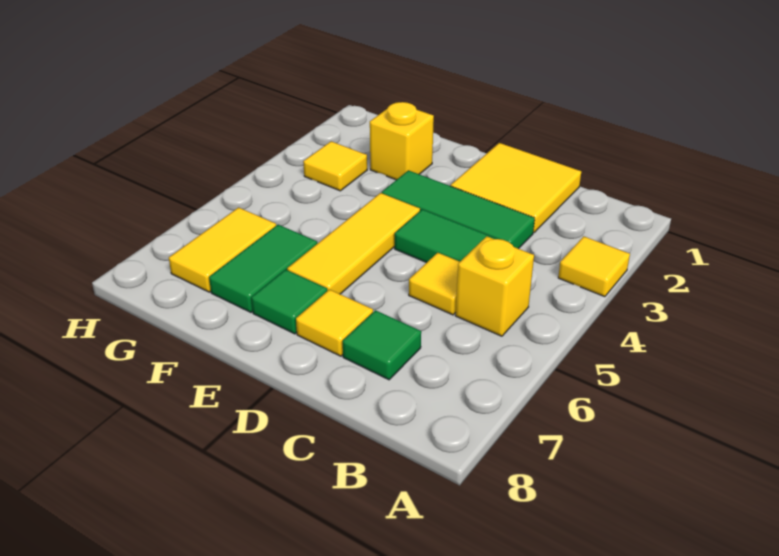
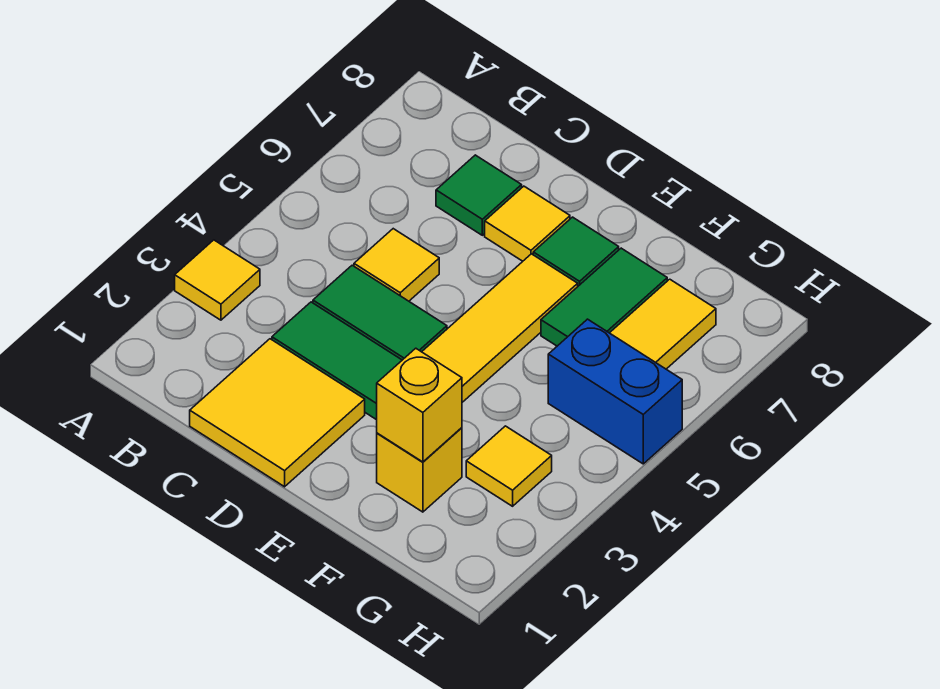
yellow brick B5 level 1 -> yellow brick F2 level 2
none -> blue brick G5:H5 level 1

